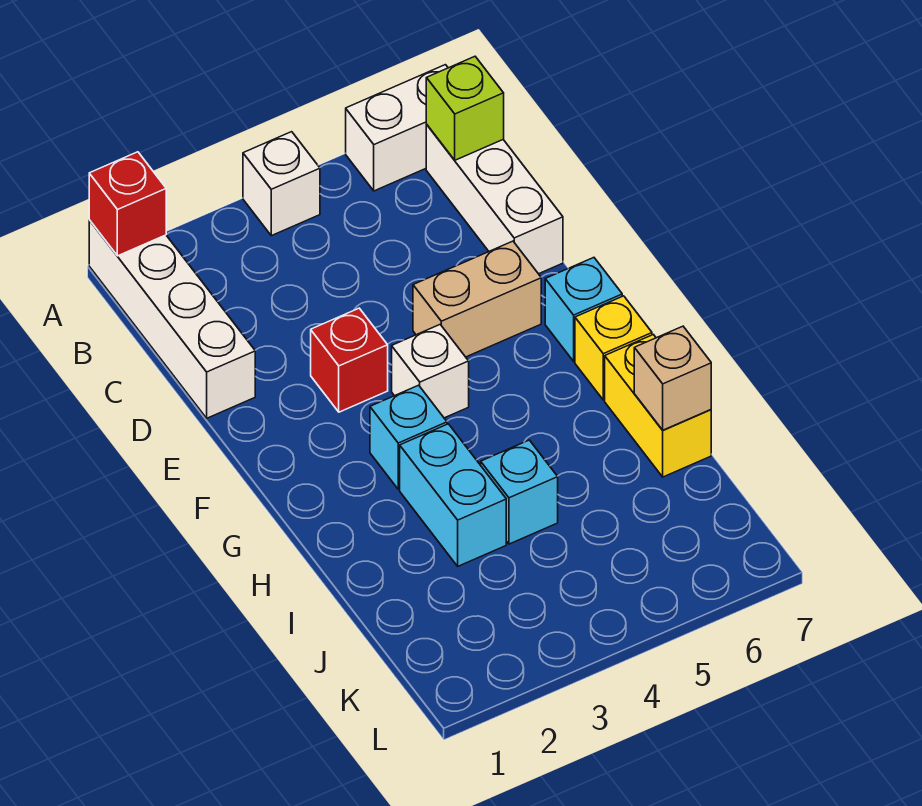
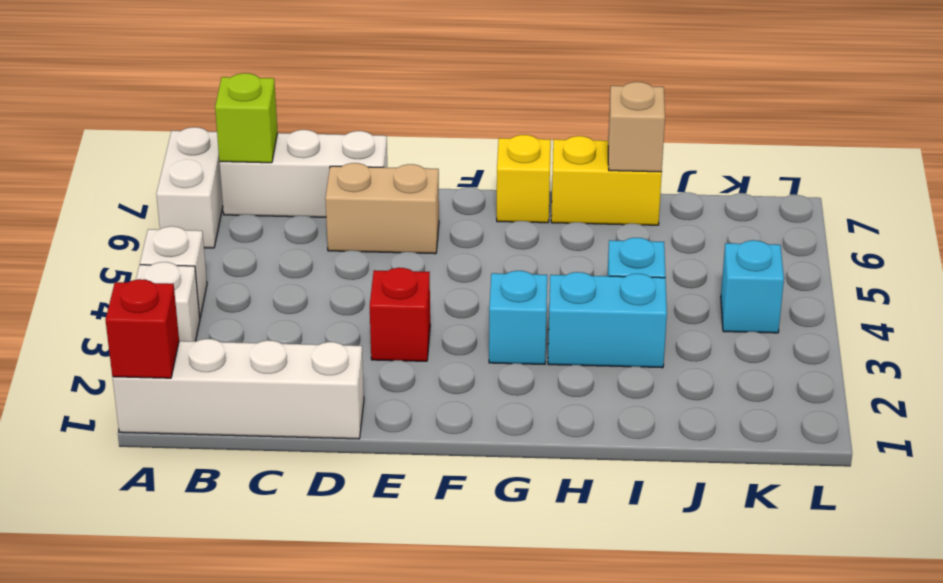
tan brick E5:E6 level 1 -> tan brick D6:E6 level 1
white brick F4 level 1 -> white brick A3 level 1
cyan brick F7 level 1 -> cyan brick K4 level 1

